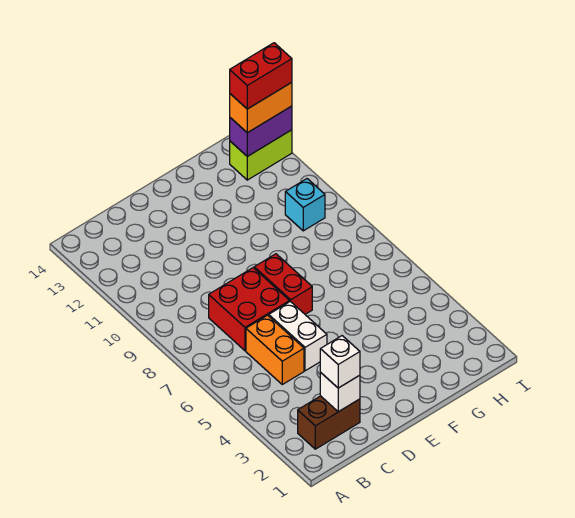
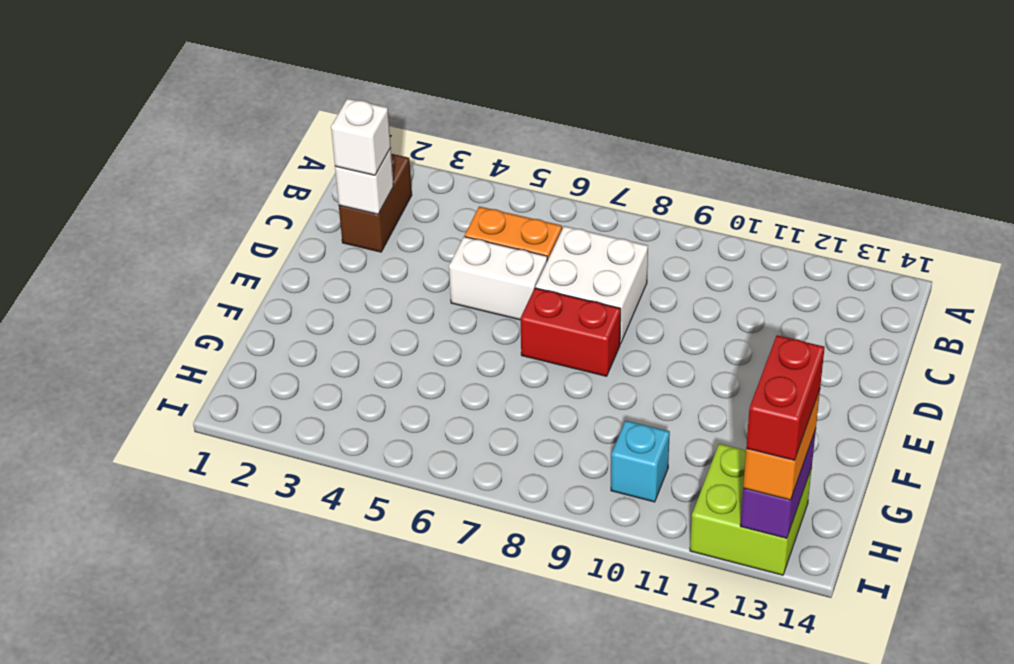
red brick C7:D8 level 1 -> white brick C7:D8 level 1
lime brick H13:I13 level 1 -> lime brick H12:I13 level 1

